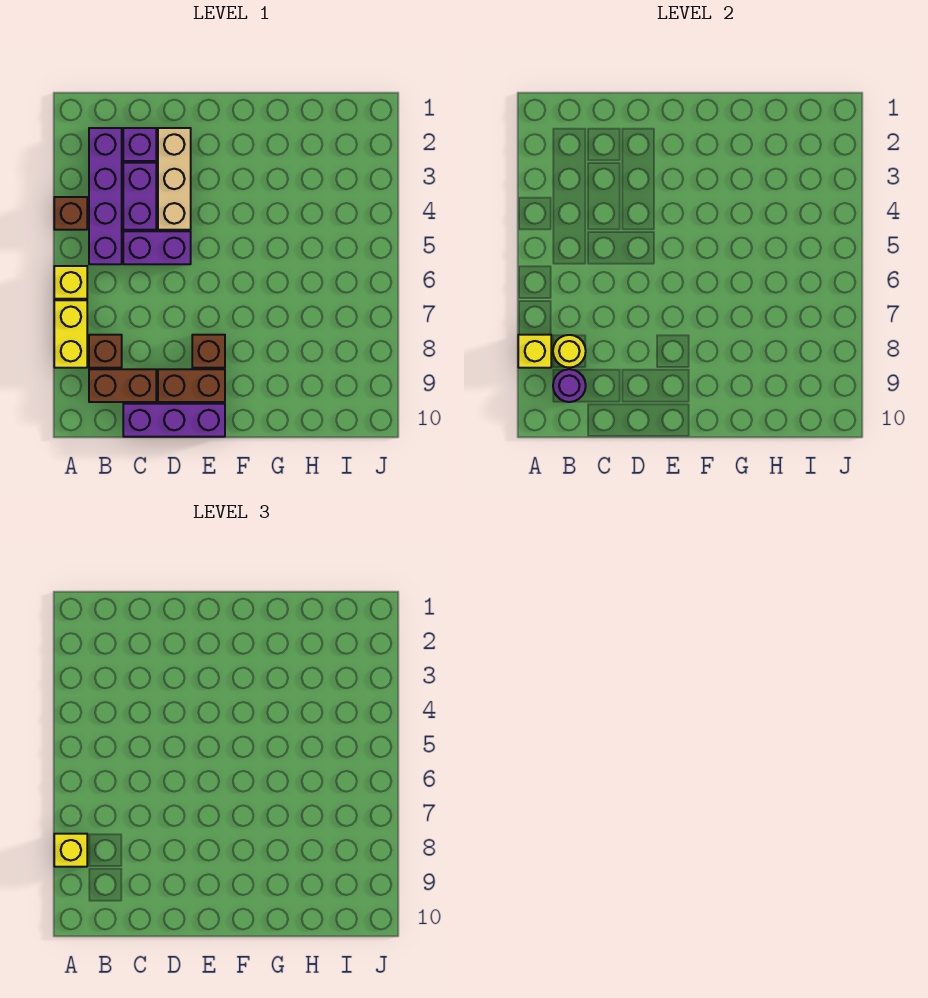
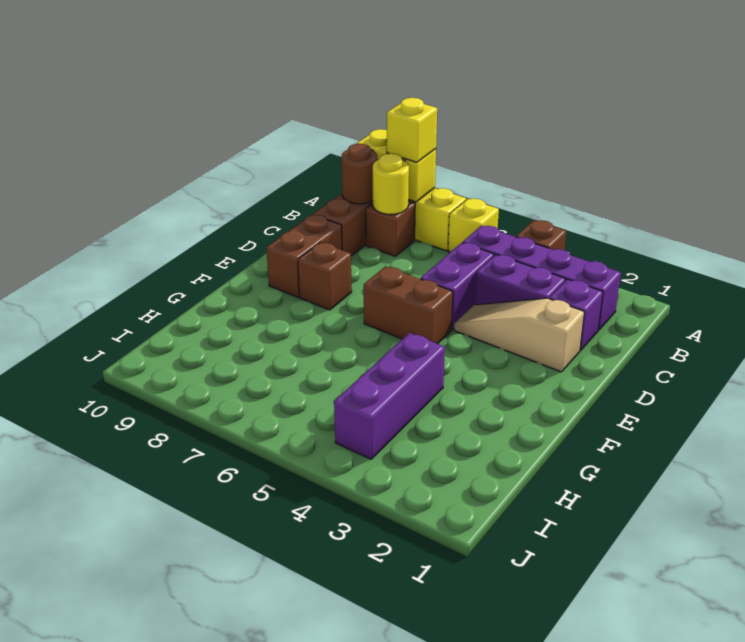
yellow brick A8 level 2 -> yellow brick A8:A9 level 2
purple round brick B9 level 2 -> brown round brick B9 level 2
purple brick C10:E10 level 1 -> purple brick G4:I4 level 1
tan brick D2:D4 level 1 -> tan slope D2:D4 level 1 top 2
none -> brown brick E5:E6 level 1

